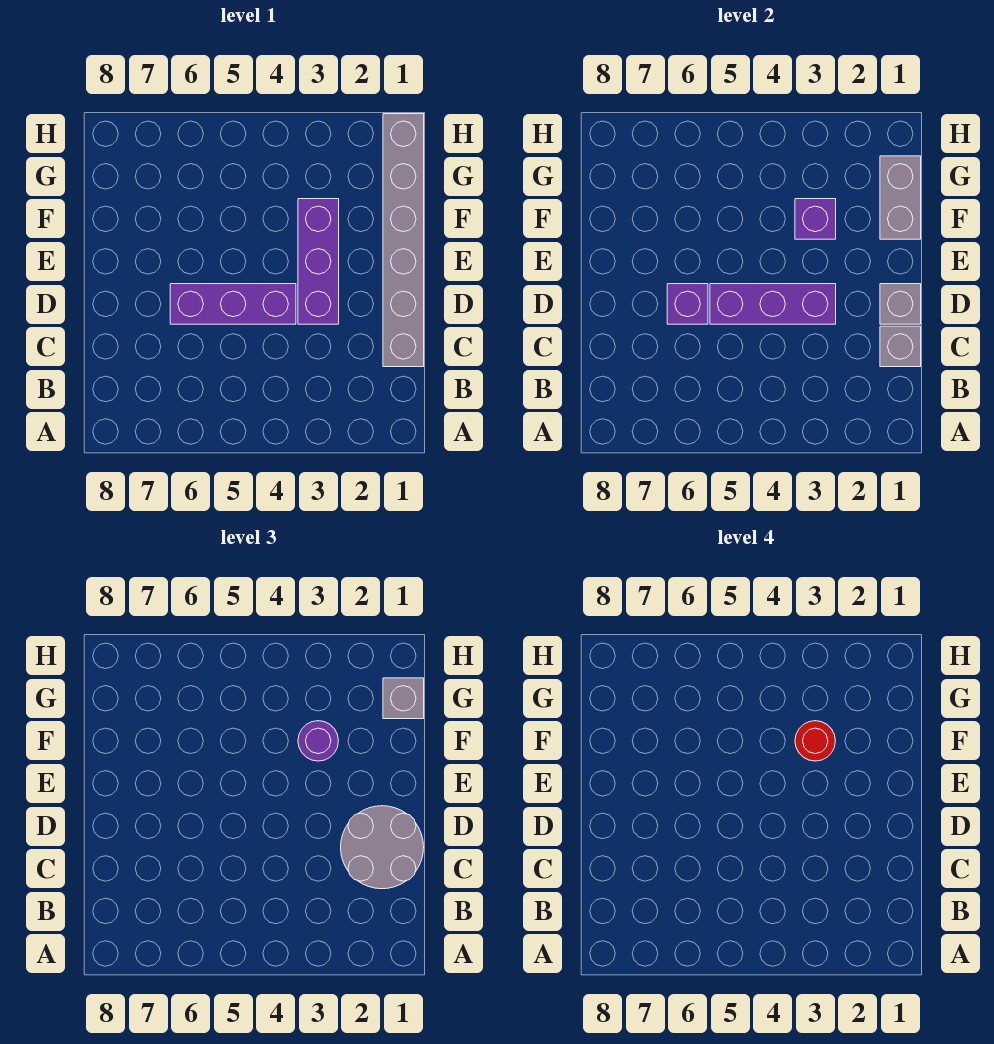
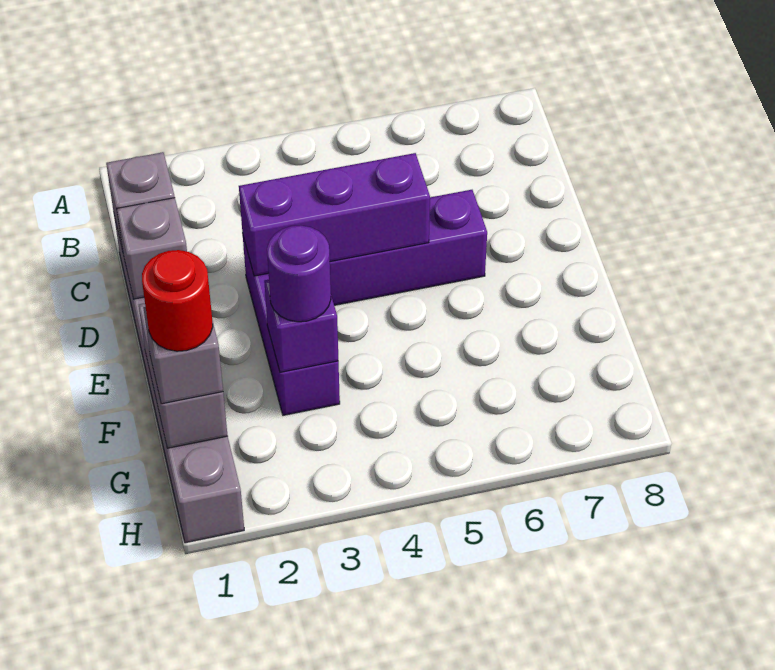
grey round brick C1:D2 level 3 -> none
purple brick D6 level 2 -> none
red round brick F3 level 4 -> red round brick G1 level 4

